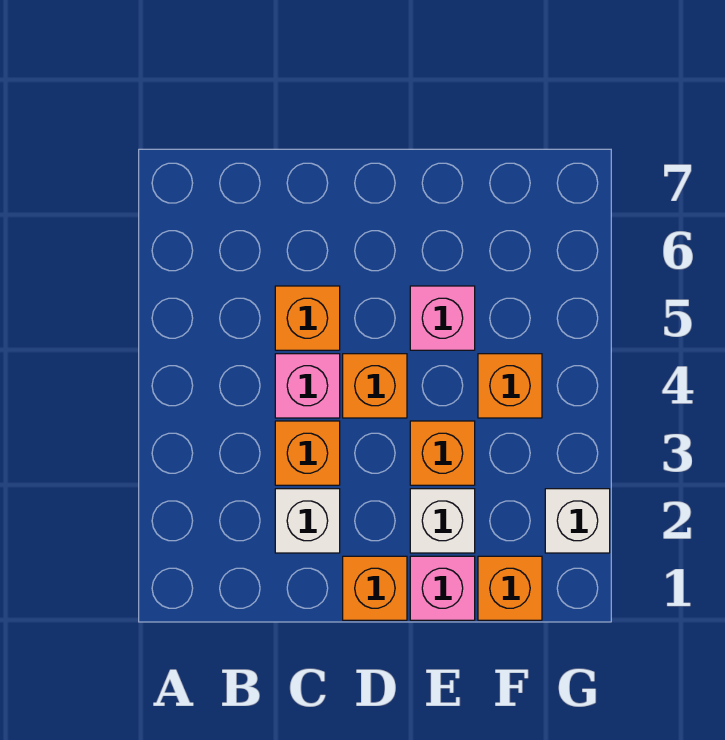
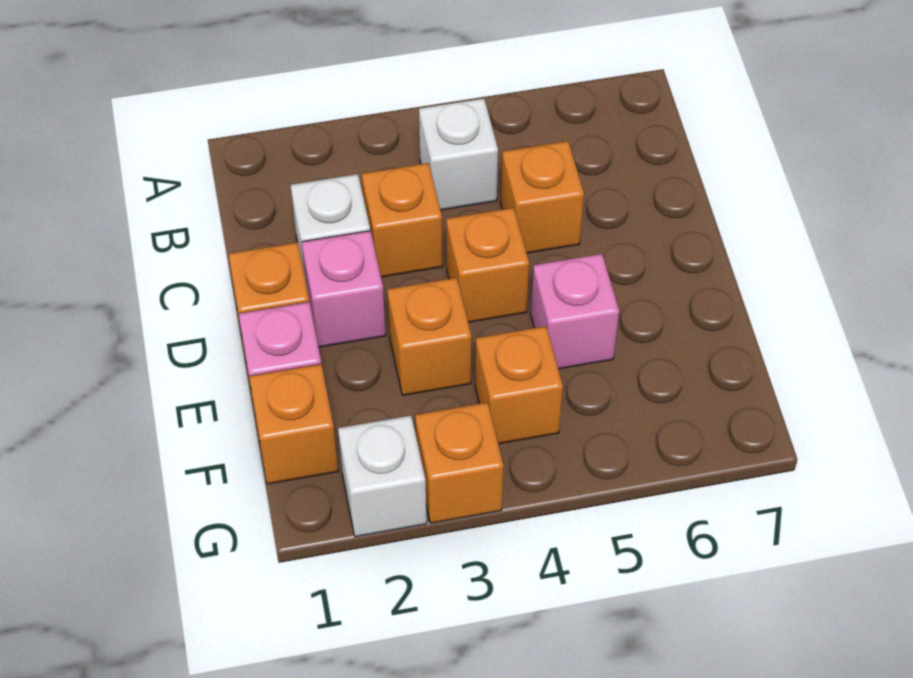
pink brick C4 level 1 -> pink brick D2 level 1
white brick E2 level 1 -> white brick B4 level 1
none -> orange brick G3 level 1

